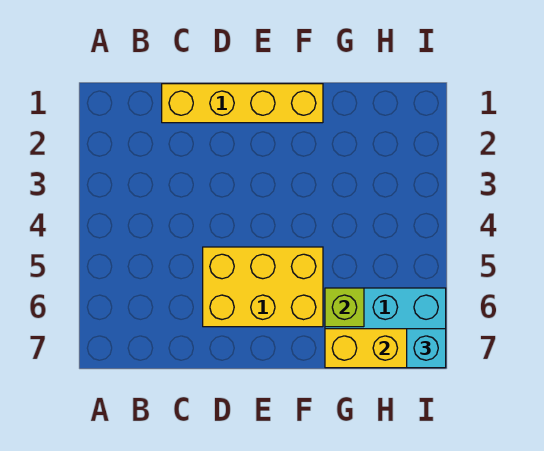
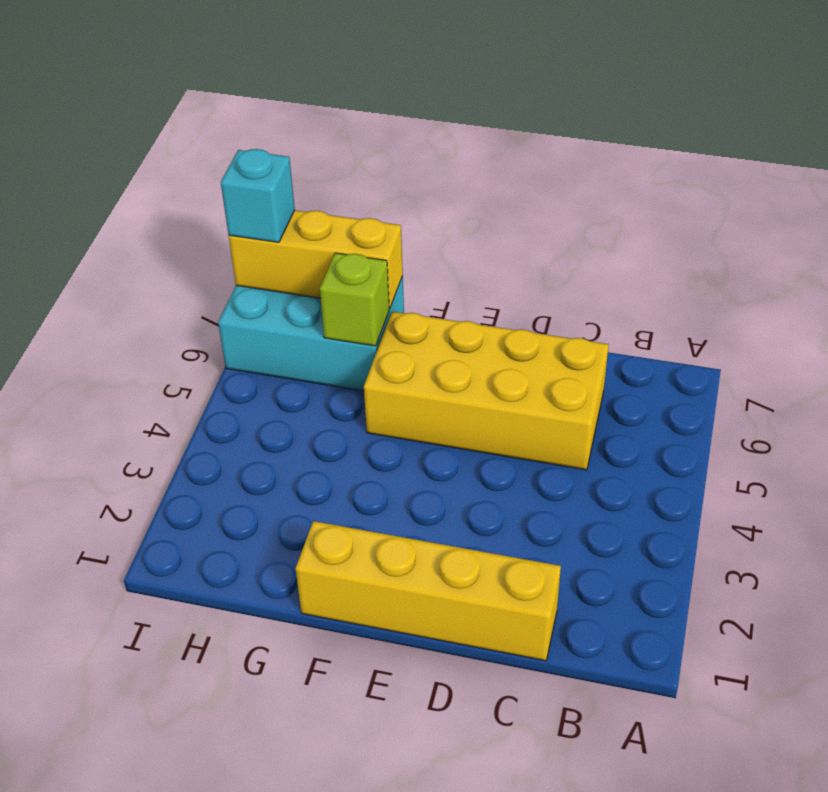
yellow brick D5:F6 level 1 -> yellow brick C5:F6 level 1

